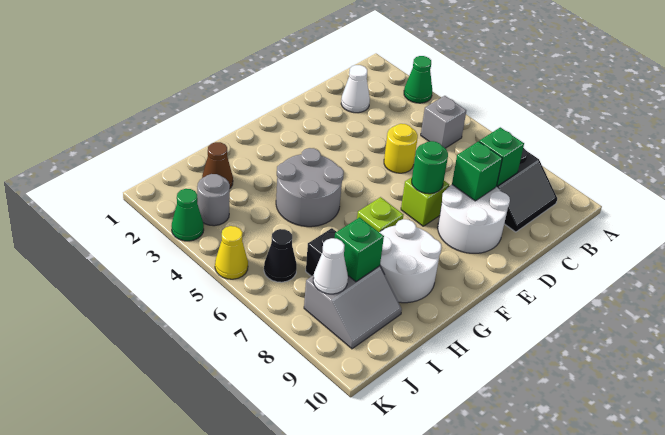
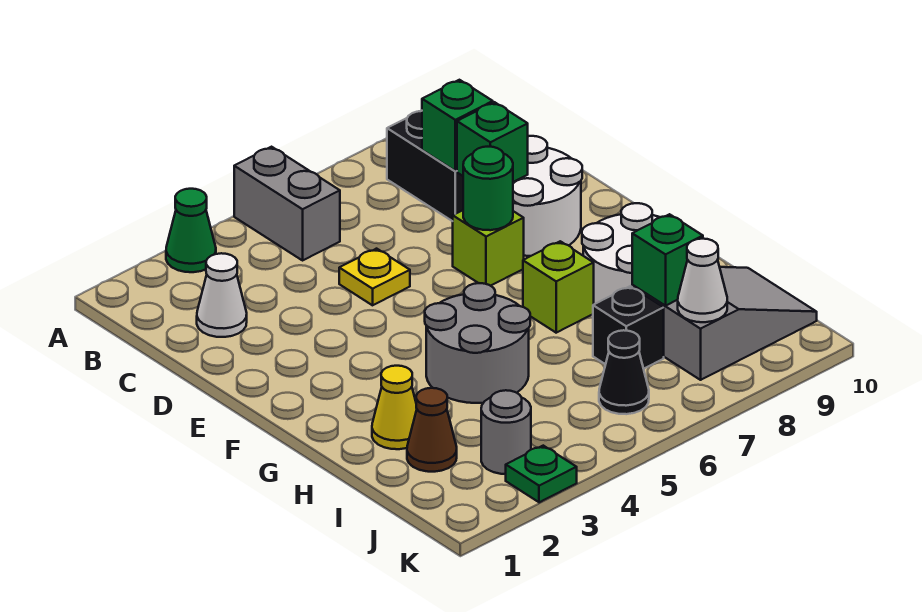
grey brick B5 level 1 -> grey brick A5:B5 level 1
yellow round brick D5 level 1 -> yellow plate D5 level 1
grey slope I8:J9 level 1 top 8 -> grey slope I8:J10 level 1 top 8
green cone K3 level 1 -> green plate K3 level 1
yellow cone K5 level 1 -> yellow cone H2 level 1

